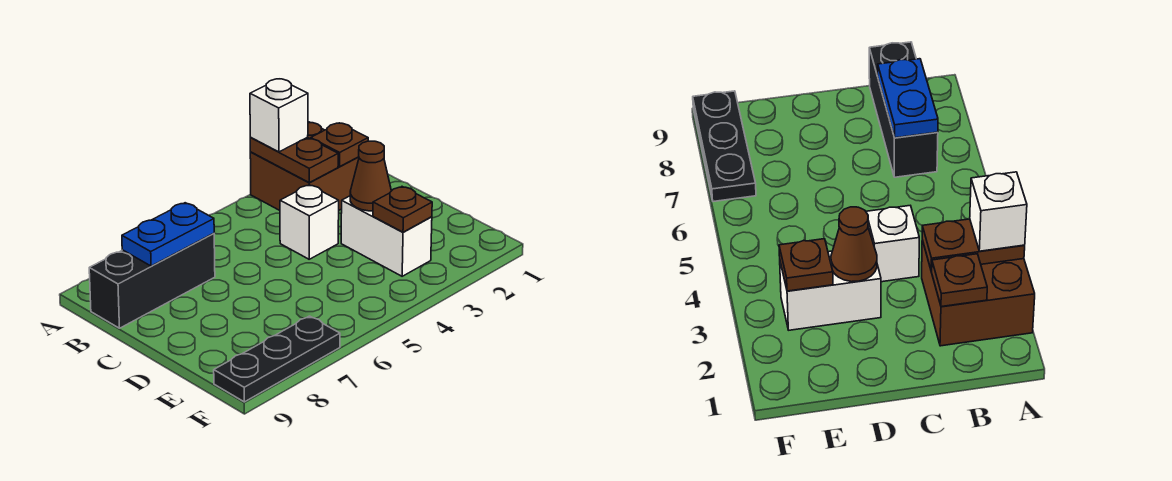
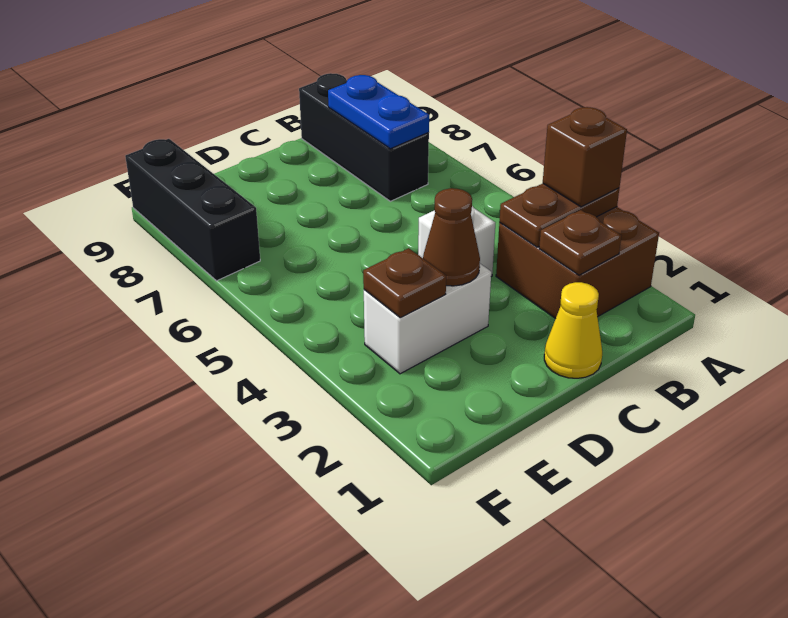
white brick A3 level 3 -> brown brick A3 level 3
none -> yellow cone C1 level 1
black plate F7:F9 level 1 -> black brick F7:F9 level 1

